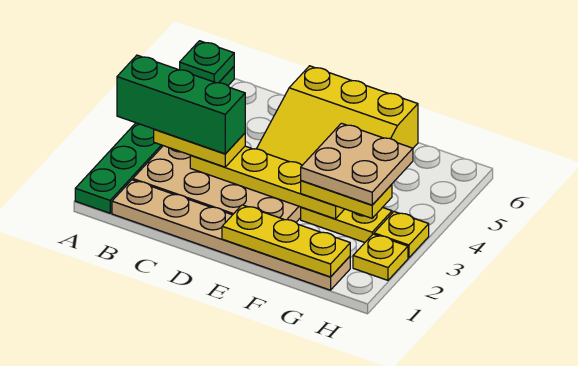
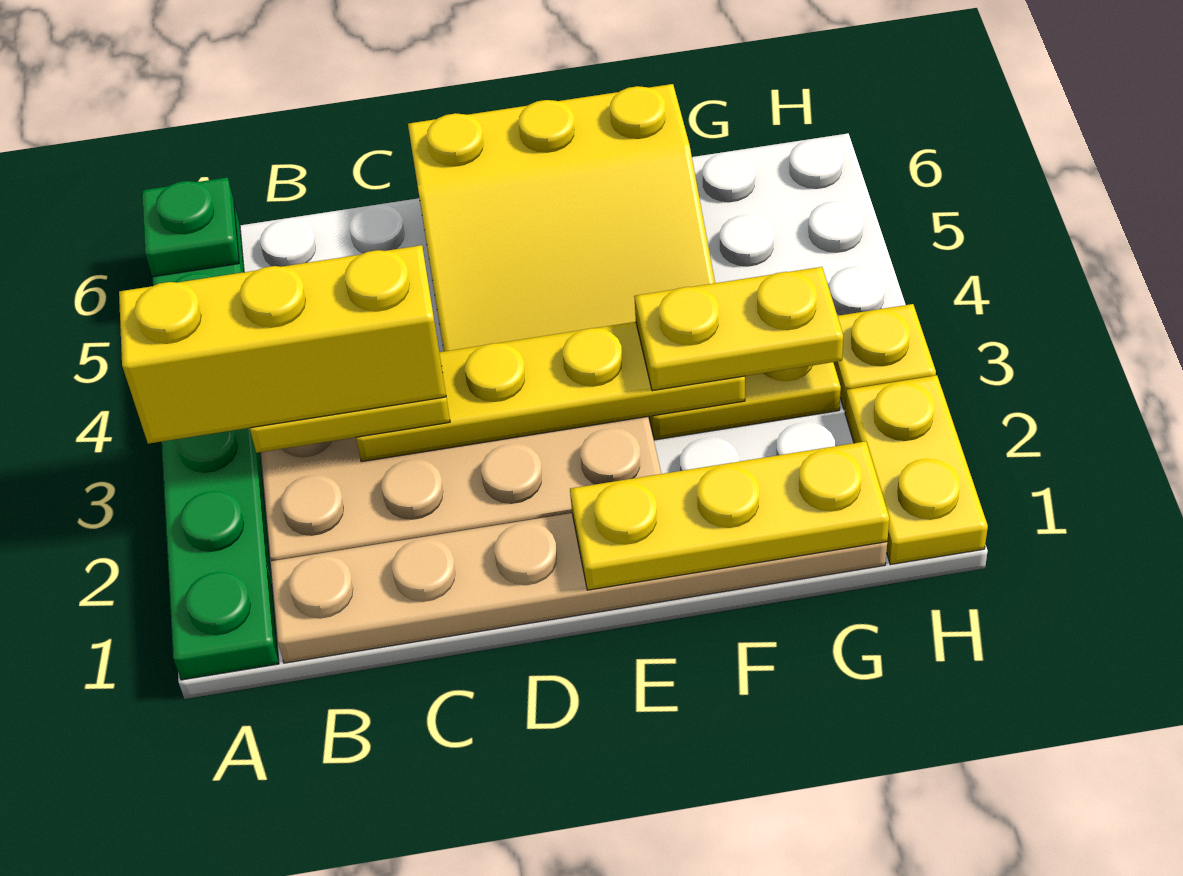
green brick A3:C3 level 4 -> yellow brick A3:C3 level 4
tan plate F3:G4 level 4 -> none
yellow plate H2 level 1 -> yellow plate H1:H2 level 1

